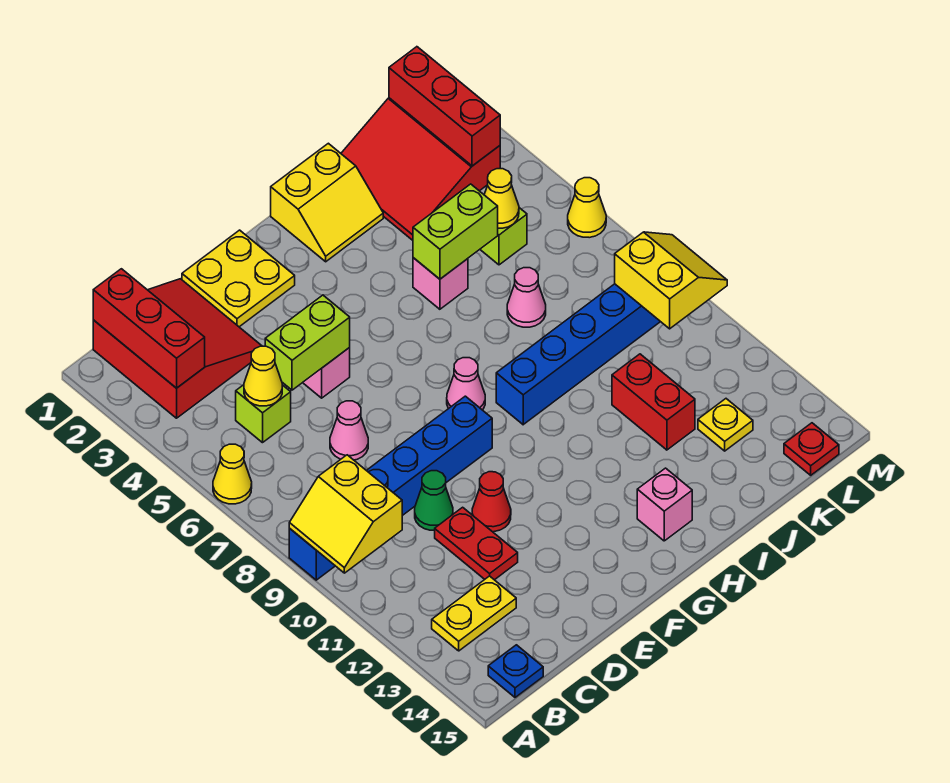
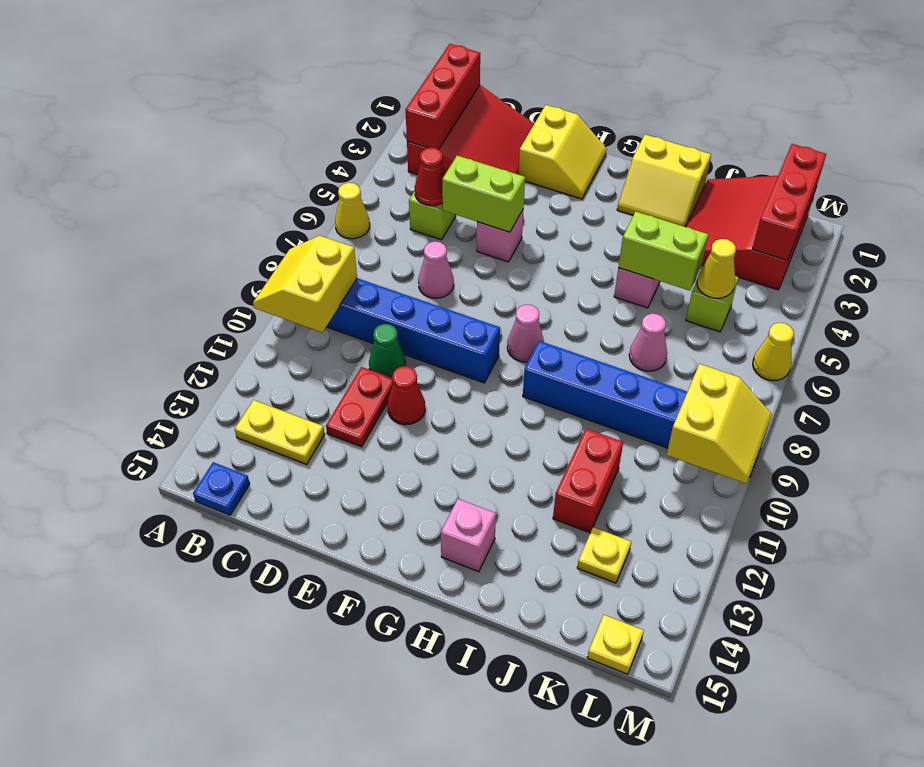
yellow cone C5 level 2 -> red cone C5 level 2
yellow plate E1:F2 level 1 -> yellow slope E1:F2 level 1 top E
red plate L15 level 1 -> yellow plate L15 level 1

